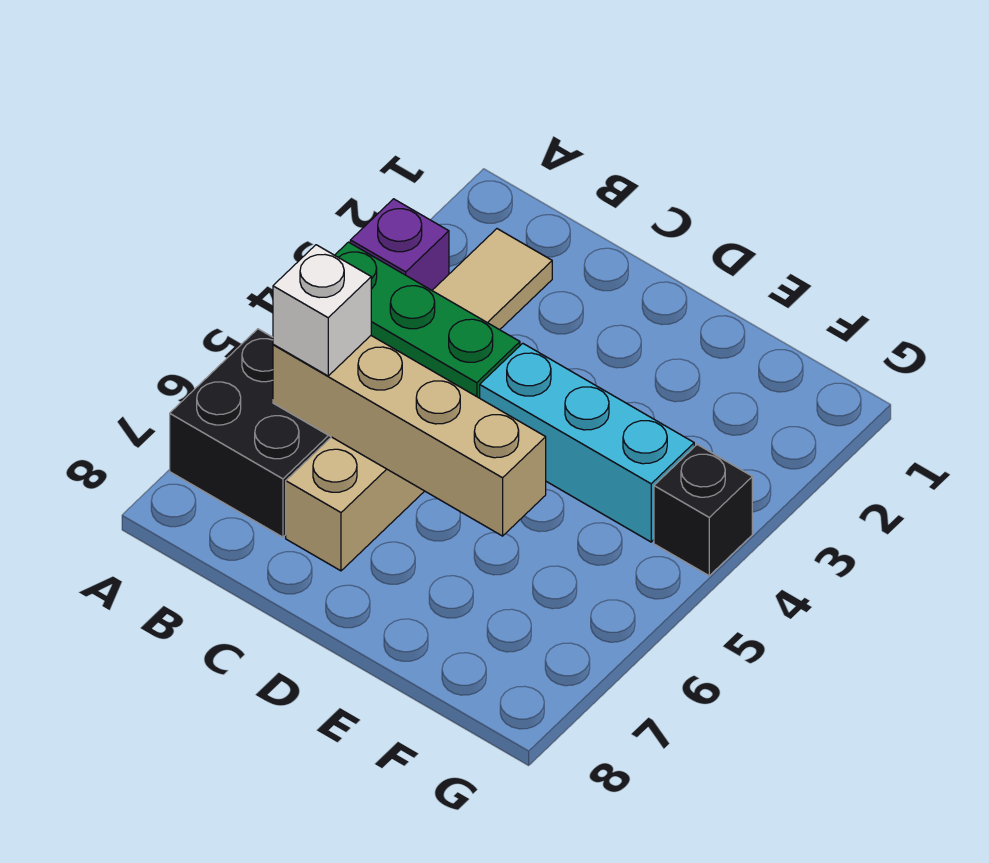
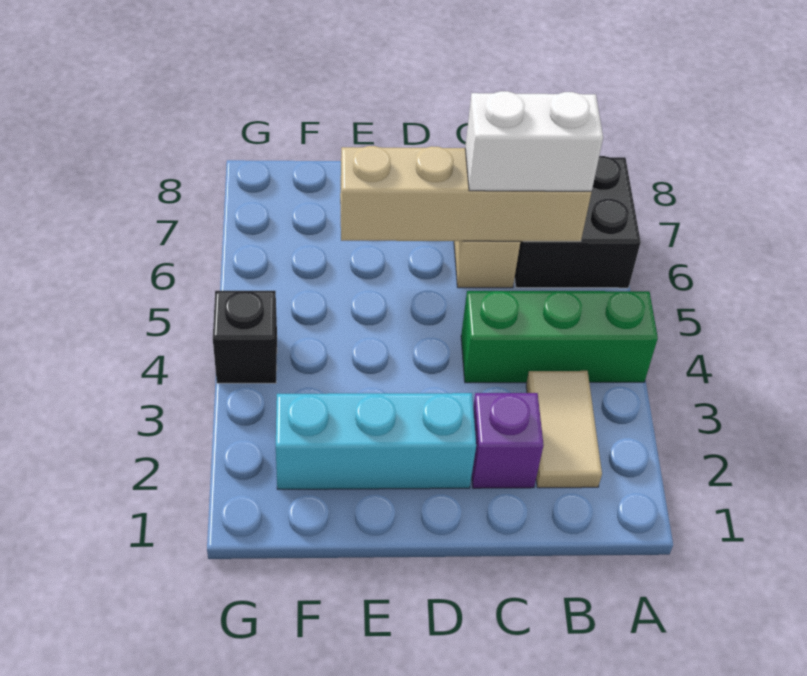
purple brick A3 level 1 -> purple brick C2 level 1
white brick B6 level 3 -> white brick B6:C6 level 3
cyan brick D4:F4 level 1 -> cyan brick D2:F2 level 1

